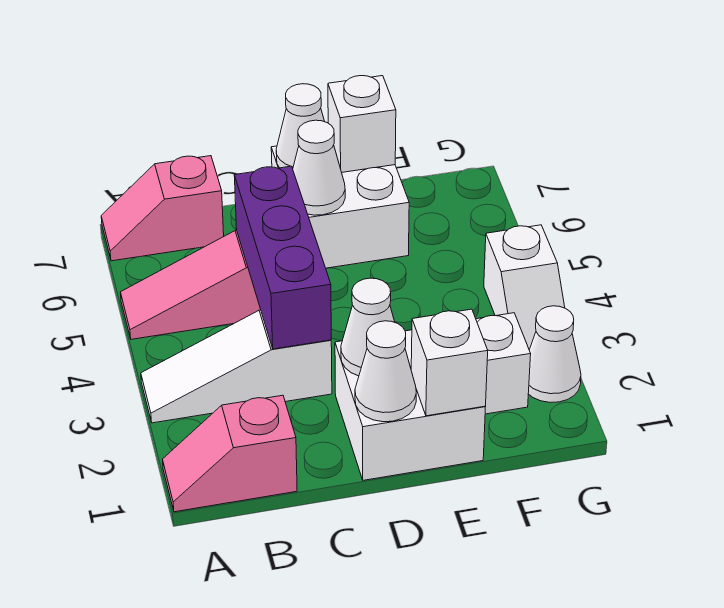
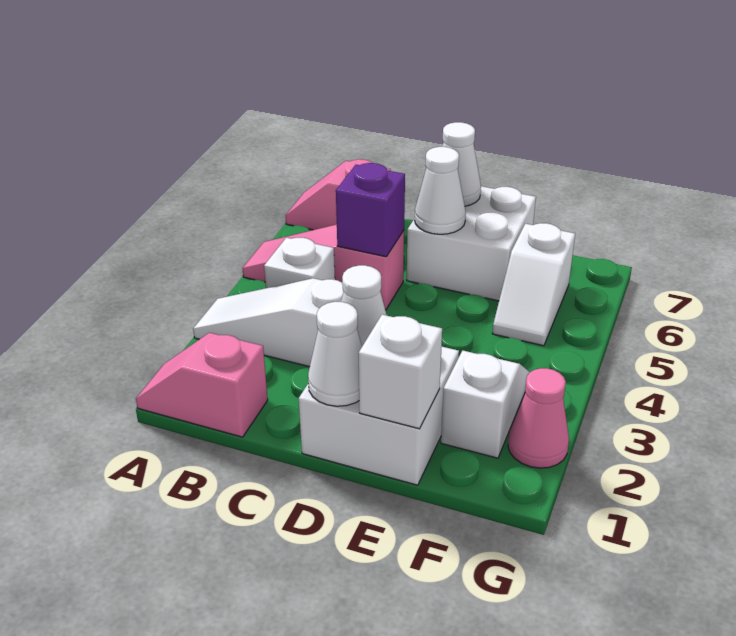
purple brick C3:C5 level 2 -> purple brick C5 level 2
white brick E7 level 2 -> white brick B4 level 1
white cone G2 level 1 -> pink cone G2 level 1
white slope G3:G4 level 1 top 4 -> white slope F5:F6 level 1 top 6

